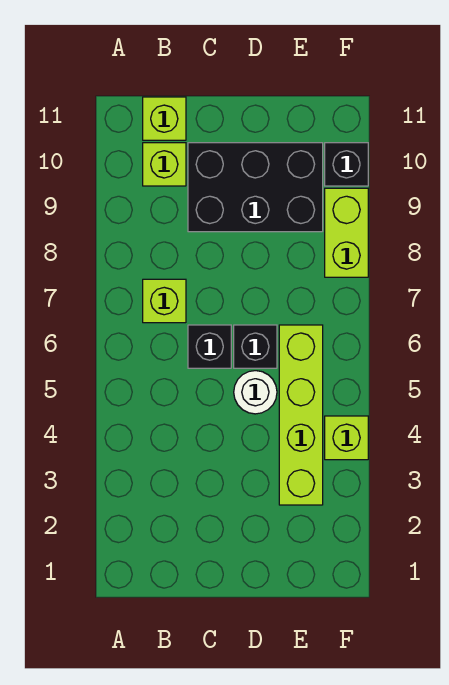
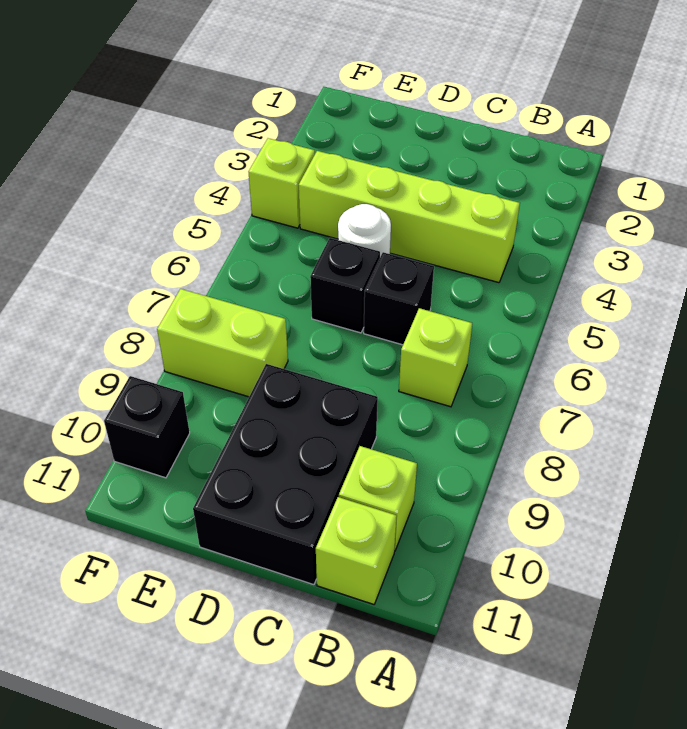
black brick C9:E10 level 1 -> black brick C9:D11 level 1
lime brick E3:E6 level 1 -> lime brick B4:E4 level 1
lime brick F8:F9 level 1 -> lime brick E8:F8 level 1

